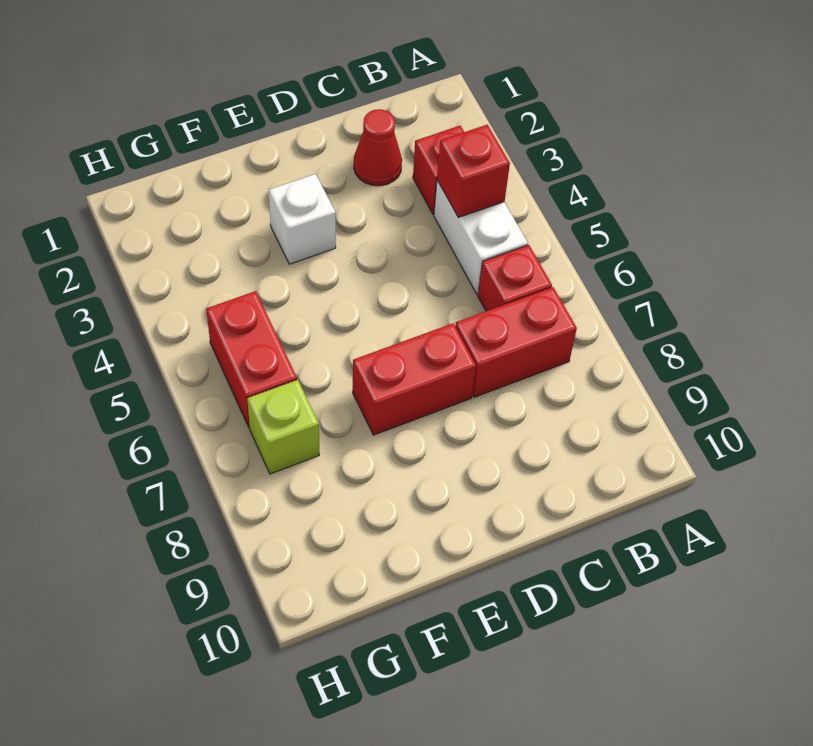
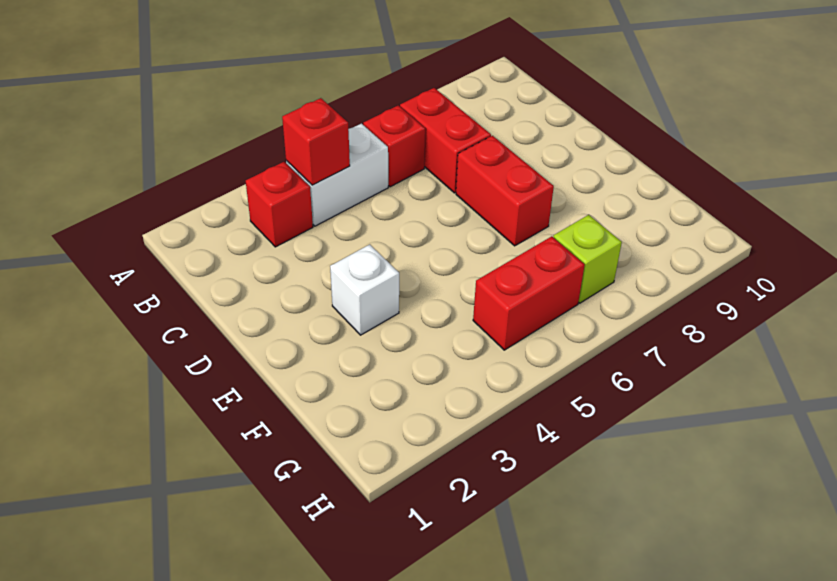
red cone C2 level 1 -> none

